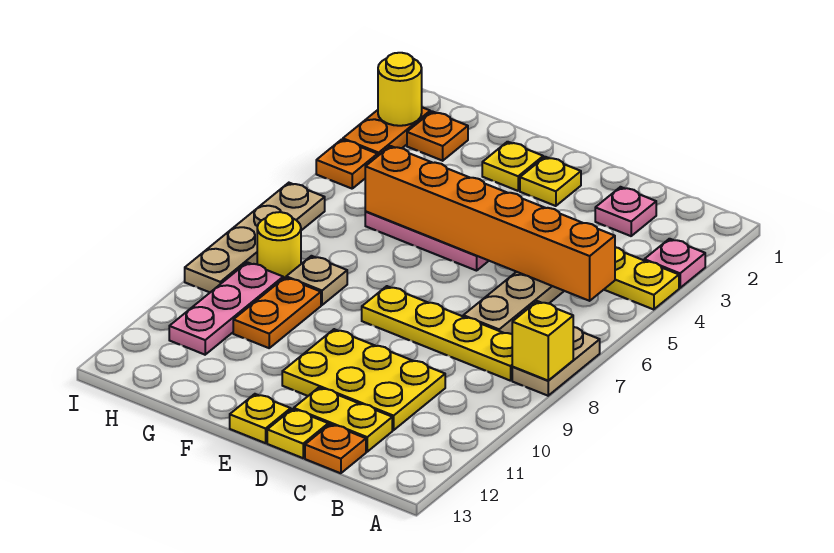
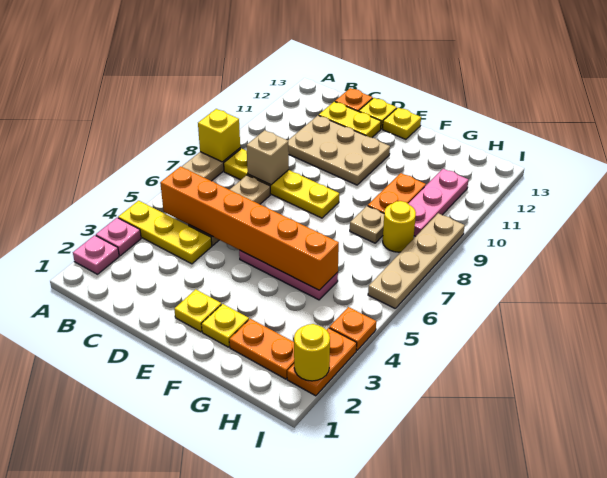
pink plate C2 level 1 -> pink plate A2 level 1
none -> tan brick C8 level 2
yellow plate C10:E11 level 1 -> tan plate C10:E11 level 1
orange plate H2 level 1 -> orange plate G2:H2 level 1

